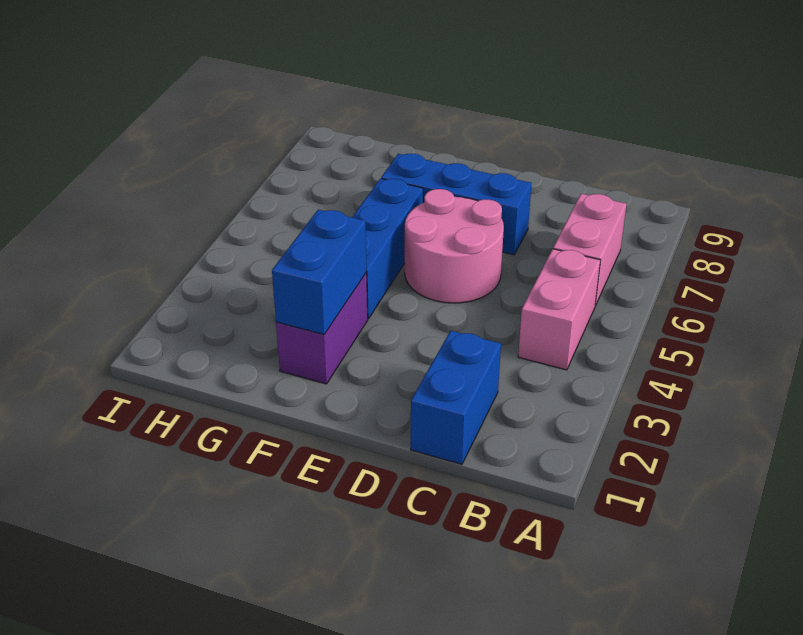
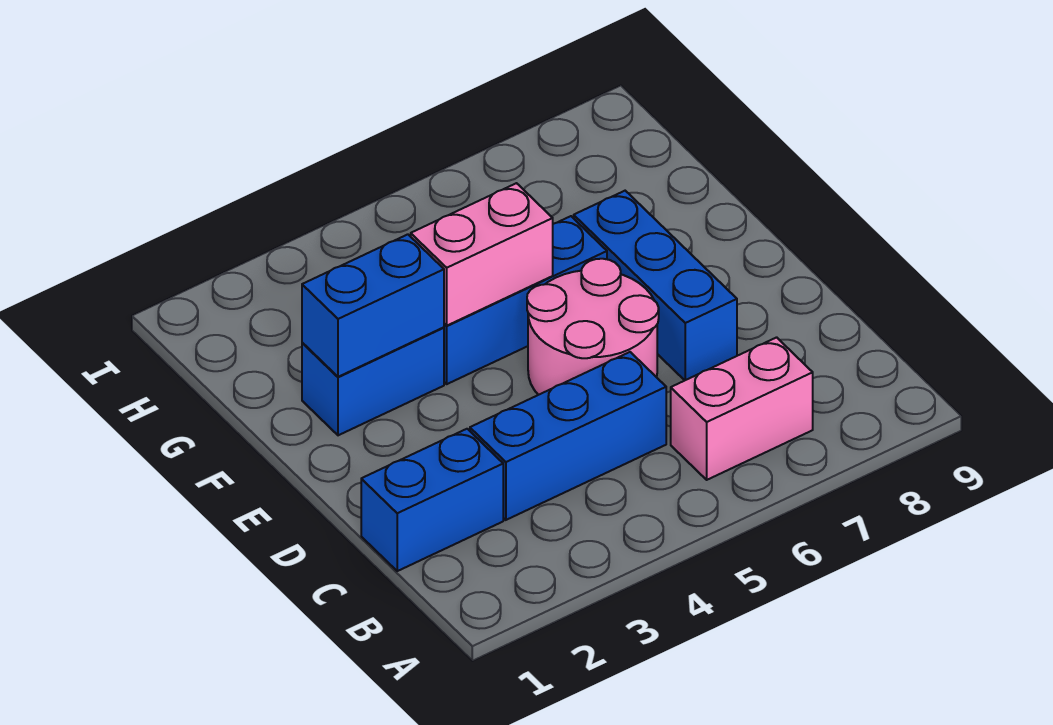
pink brick B4:B5 level 1 -> pink brick F4:F5 level 2
none -> blue brick C3:C5 level 1
purple brick F2:F3 level 1 -> blue brick F2:F3 level 1

